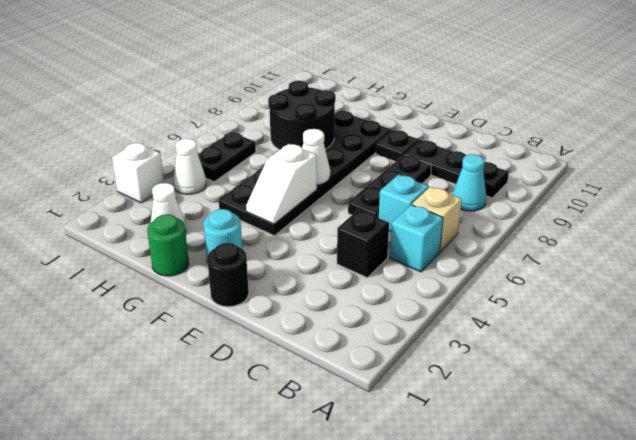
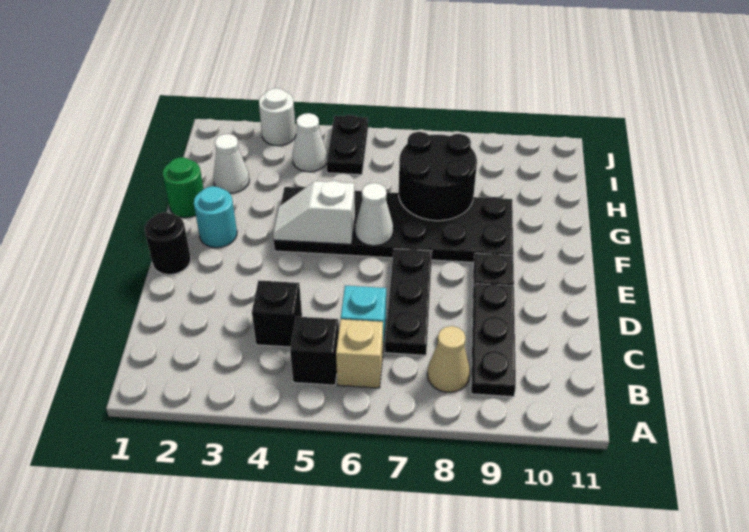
cyan brick B5 level 1 -> black brick B5 level 1
cyan cone B8 level 1 -> tan cone B8 level 1
black plate D6:D8 level 1 -> black plate C7:E7 level 1
black plate I5:I6 level 1 -> black plate I5:J5 level 1
white brick J3 level 1 -> white round brick J3 level 1

